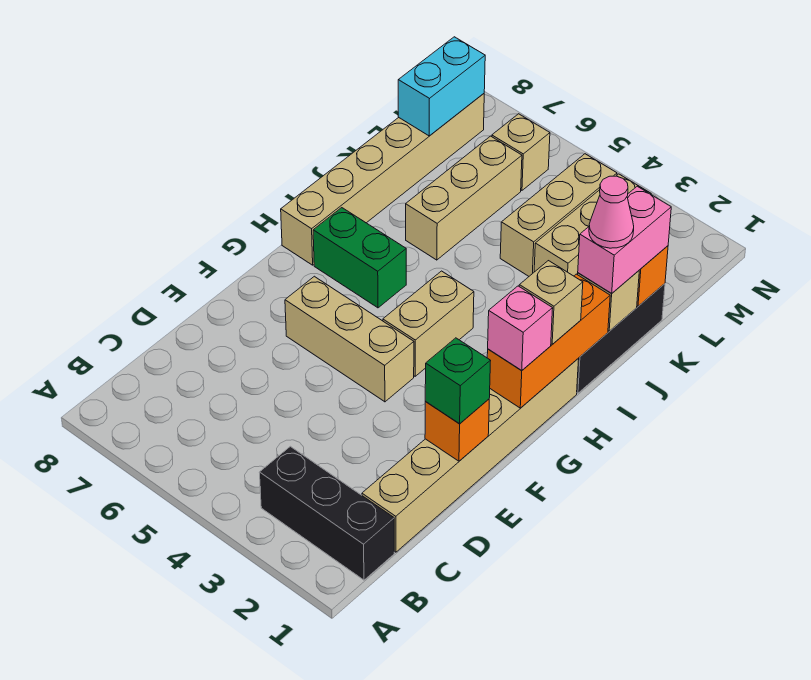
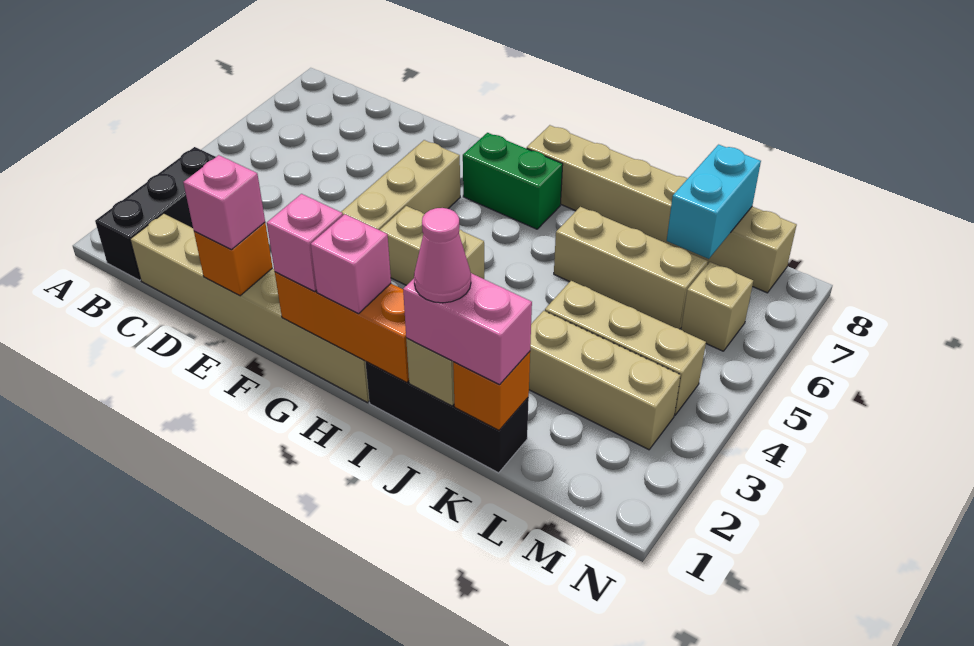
green brick E1 level 3 -> pink brick E1 level 3
tan brick H1 level 3 -> pink brick H1 level 3
green brick H6:H7 level 1 -> green brick G7:H7 level 1
cyan brick L8:M8 level 2 -> cyan brick L7:L8 level 2

